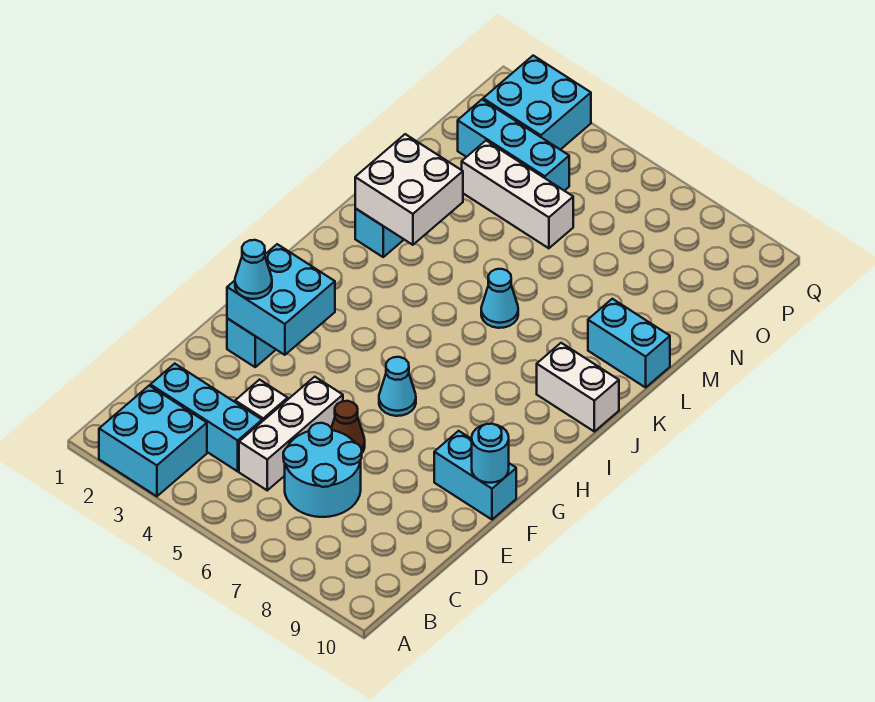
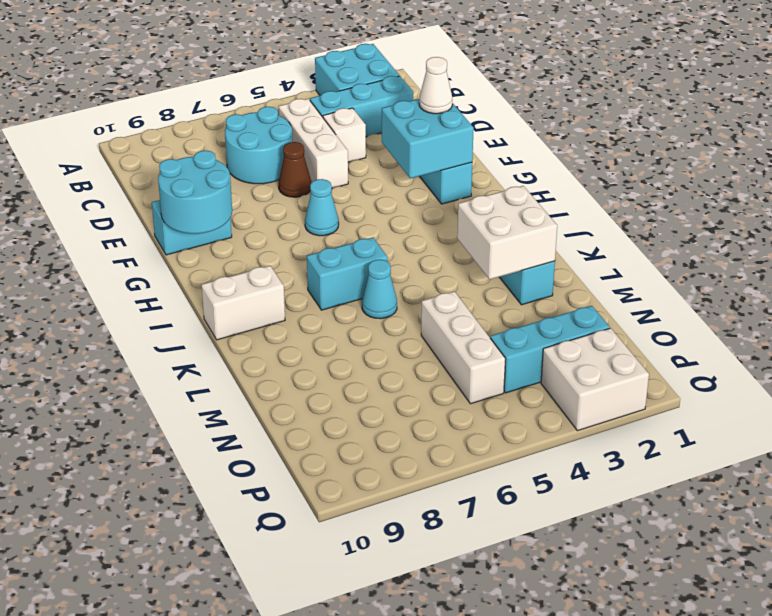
cyan cone F2 level 3 -> white cone F2 level 3
cyan round brick F10 level 2 -> cyan round brick F9:G10 level 2
cyan brick L9:L10 level 1 -> cyan brick J6:J7 level 1
white brick N3:N5 level 1 -> white brick M5:O5 level 1
cyan brick P2:Q3 level 1 -> white brick P2:Q3 level 1

